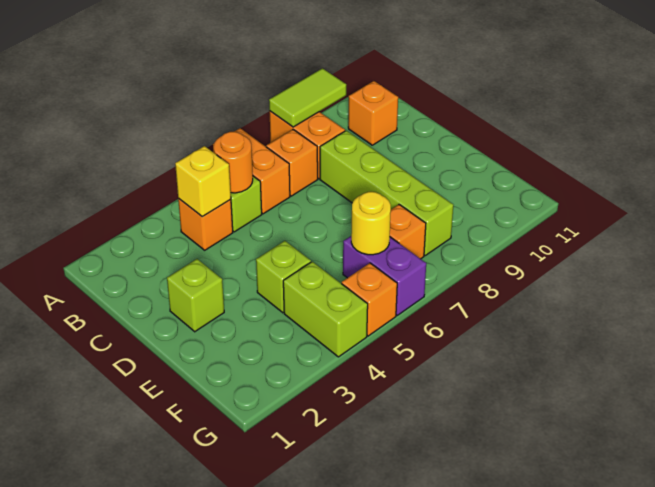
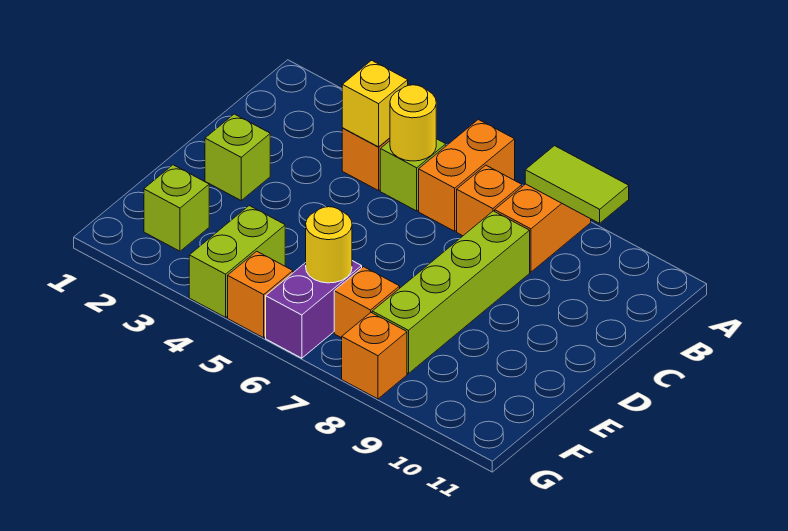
orange round brick B5 level 2 -> yellow round brick B5 level 2
orange brick B10 level 1 -> orange brick G8 level 1
lime brick E4 level 1 -> lime brick F2 level 1

